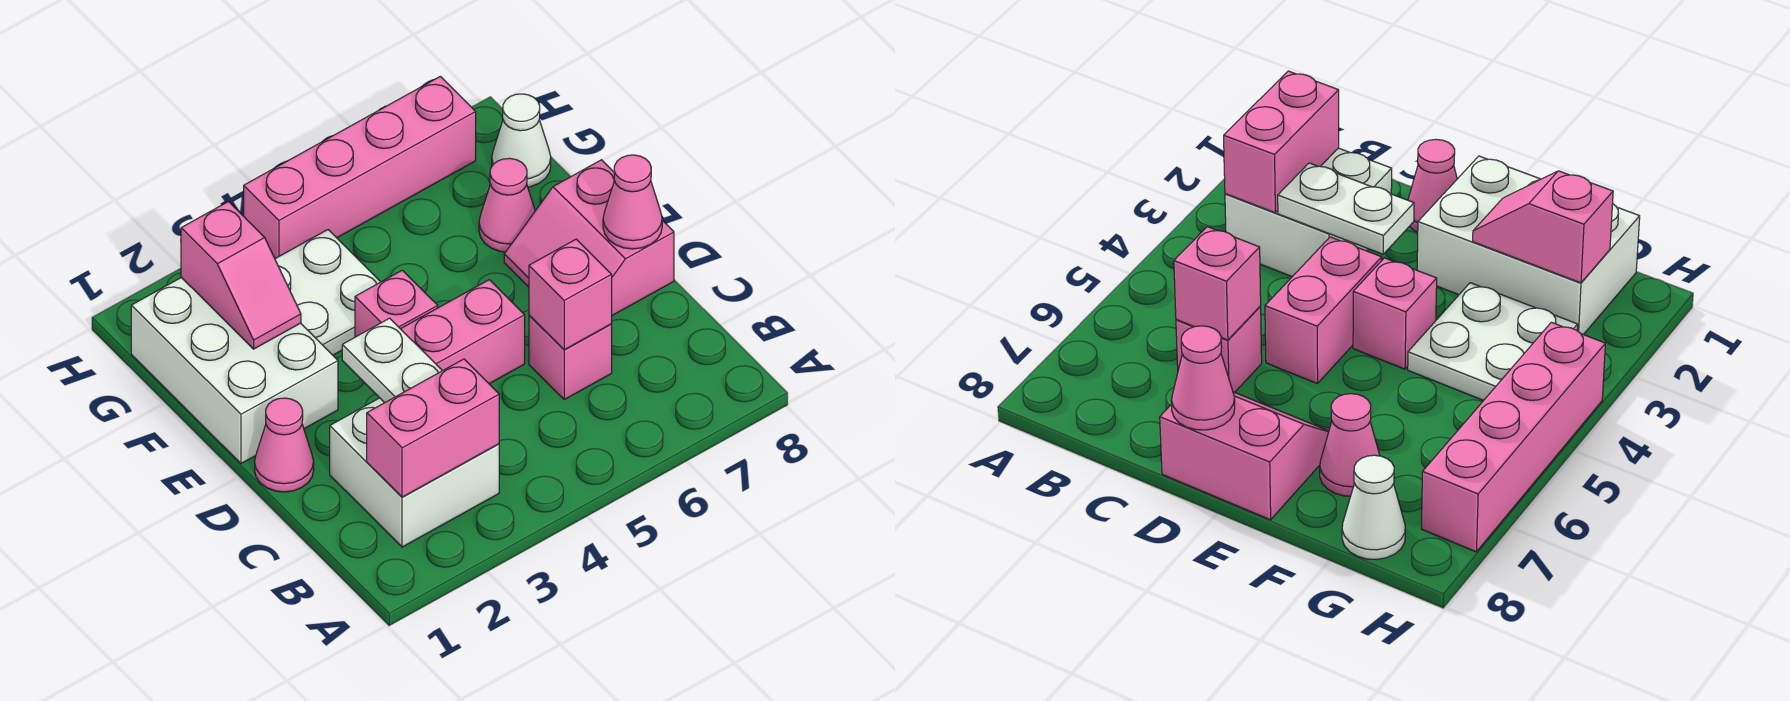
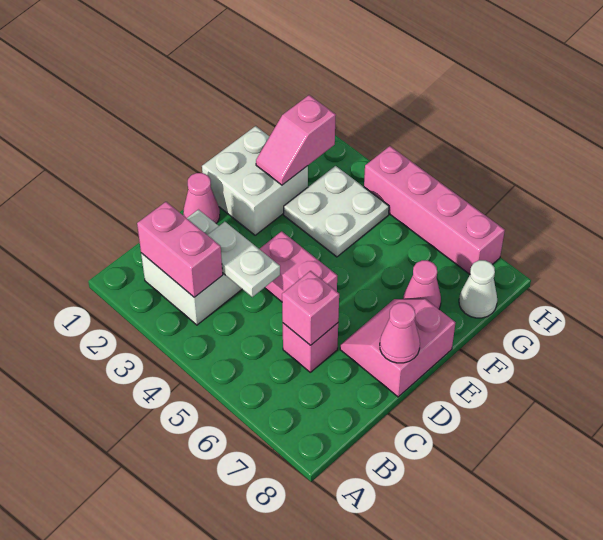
white plate C3:D3 level 2 -> white plate C3:C4 level 2
white brick E1:G2 level 1 -> white brick E1:F2 level 1
pink brick E4 level 1 -> none

